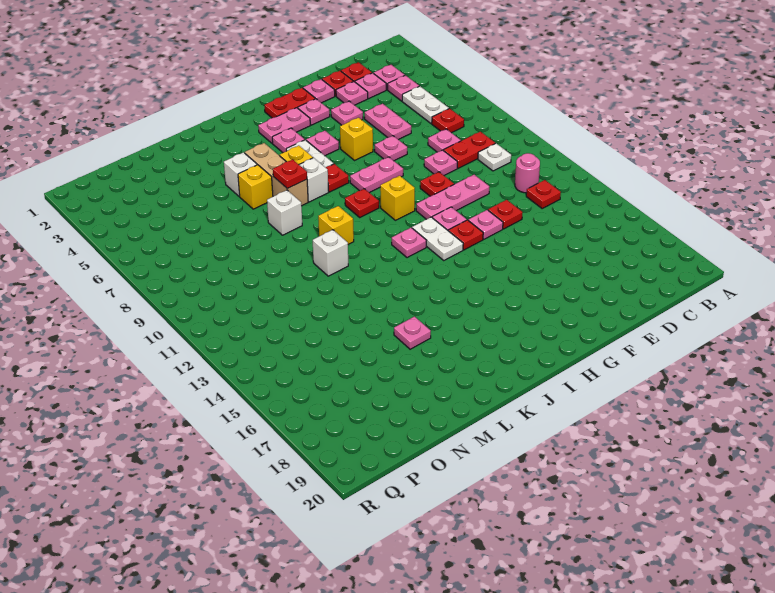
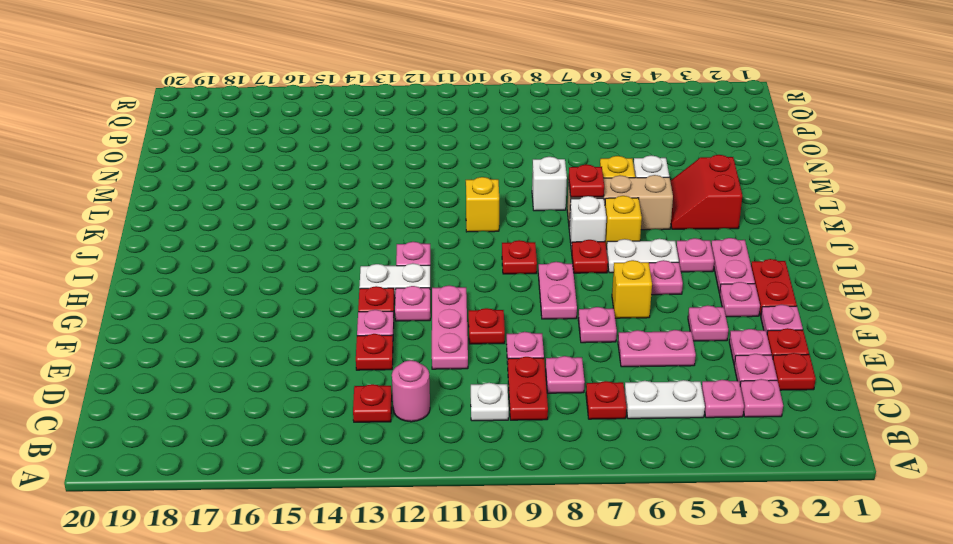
yellow brick H10 level 1 -> none
none -> red slope K3:L4 level 1 top 3
white brick L11 level 1 -> none
pink plate L16 level 1 -> none

